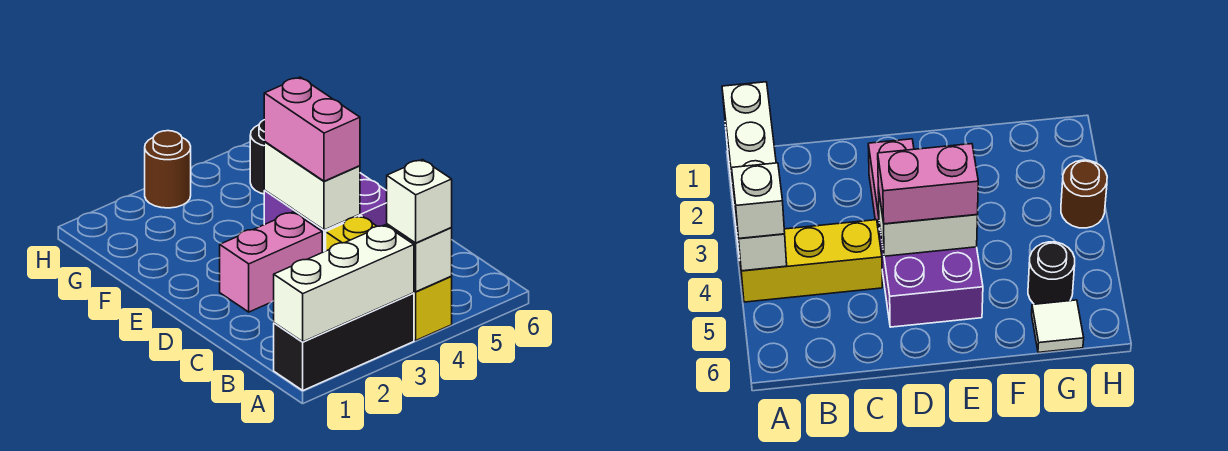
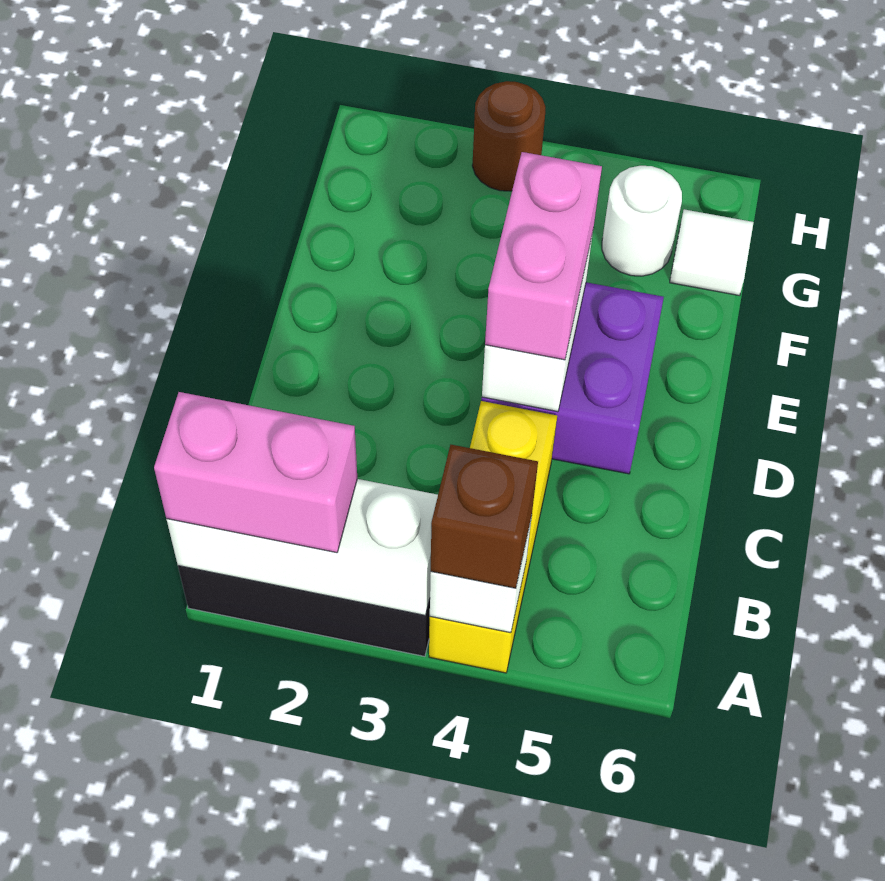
white brick A4 level 3 -> brown brick A4 level 3
pink brick D2:D3 level 1 -> pink brick A1:A2 level 3
black round brick G5 level 1 -> white round brick G5 level 1

